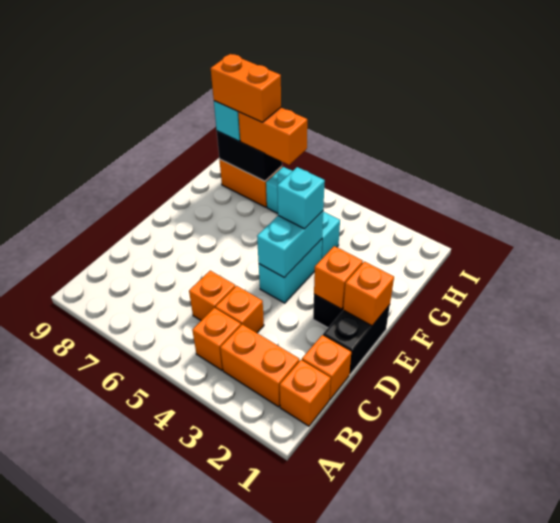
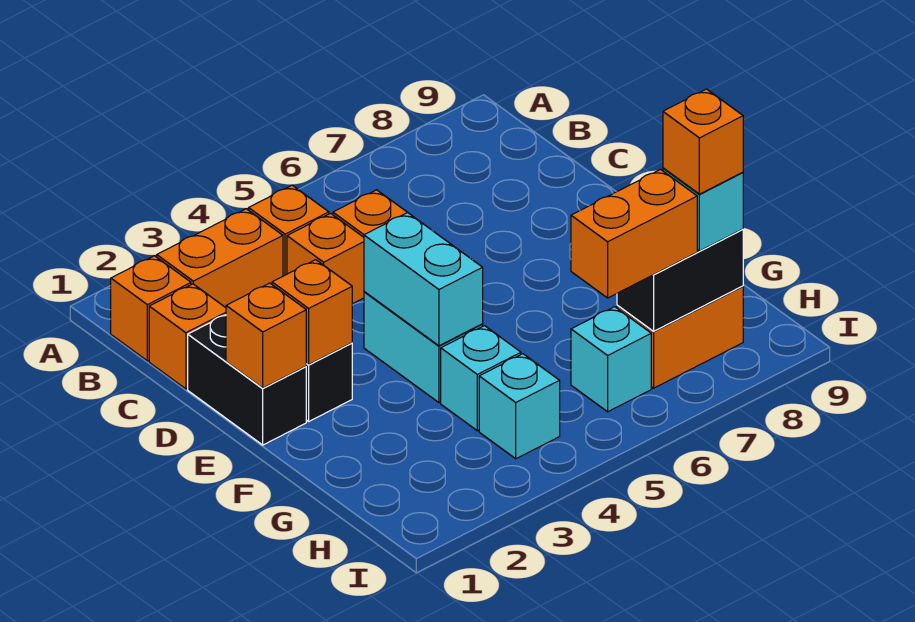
cyan brick F4 level 3 -> cyan brick H4 level 1
orange brick H7:H8 level 4 -> orange brick H8 level 4

